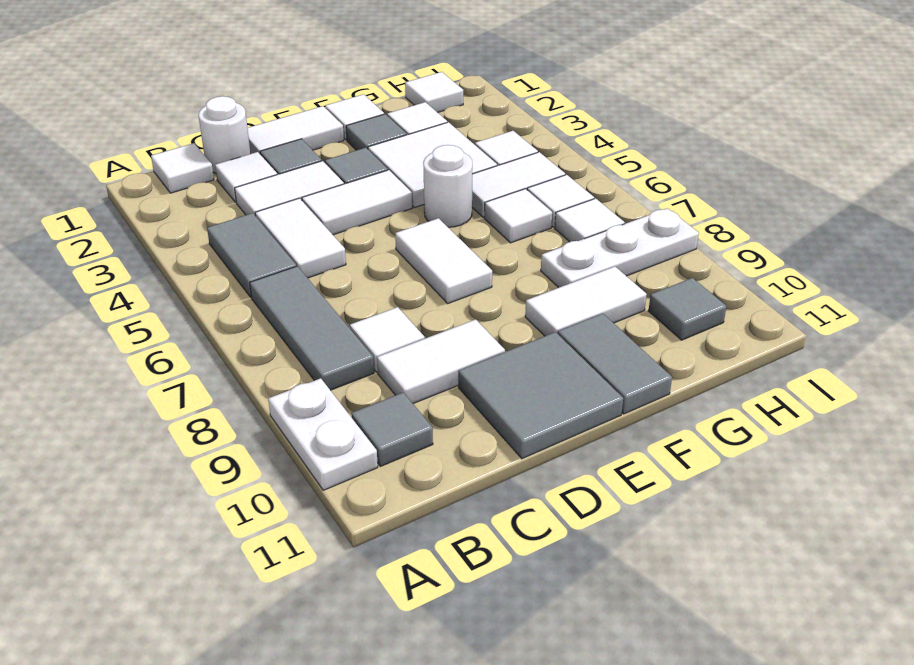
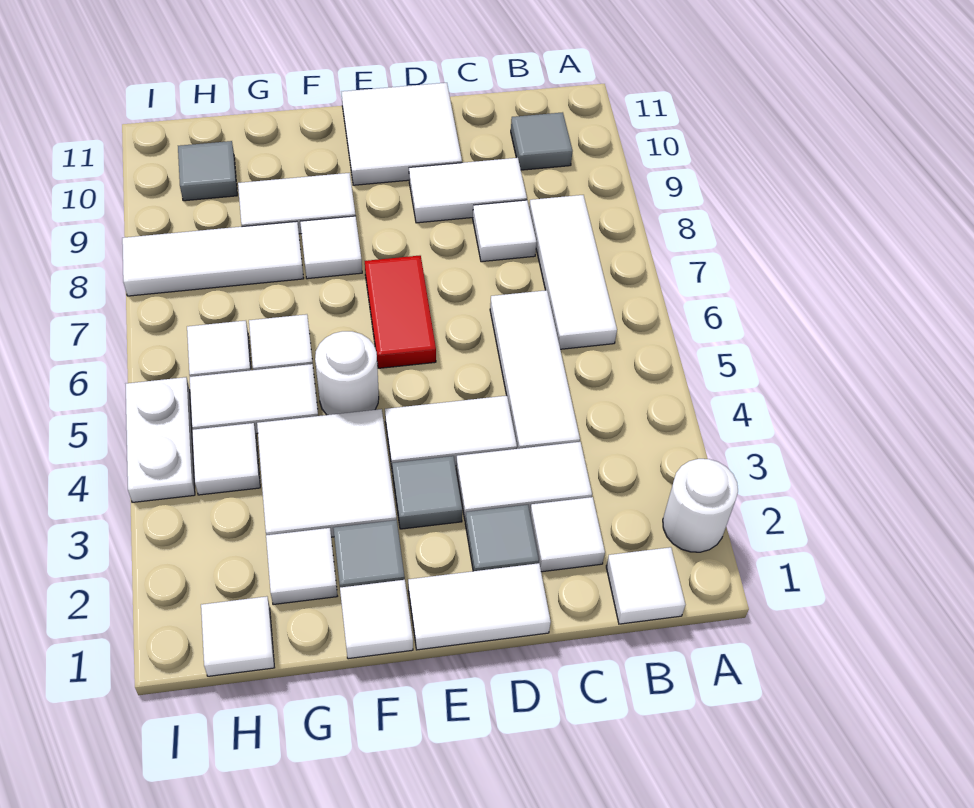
white plate A9:A10 level 1 -> white plate I4:I5 level 1
grey tile B4:B5 level 1 -> none
grey tile B6:B8 level 1 -> white tile B6:B8 level 1
white round brick C1 level 1 -> white round brick A2 level 1
white tile C4:C5 level 1 -> white tile C4:C6 level 1
grey tile D10:E11 level 1 -> white tile D10:E11 level 1
white tile E6:E7 level 1 -> red tile E6:E7 level 1
grey tile F10:F11 level 1 -> none
white plate G8:I8 level 1 -> white tile G8:I8 level 1
white tile H7 level 1 -> white tile F8 level 1

